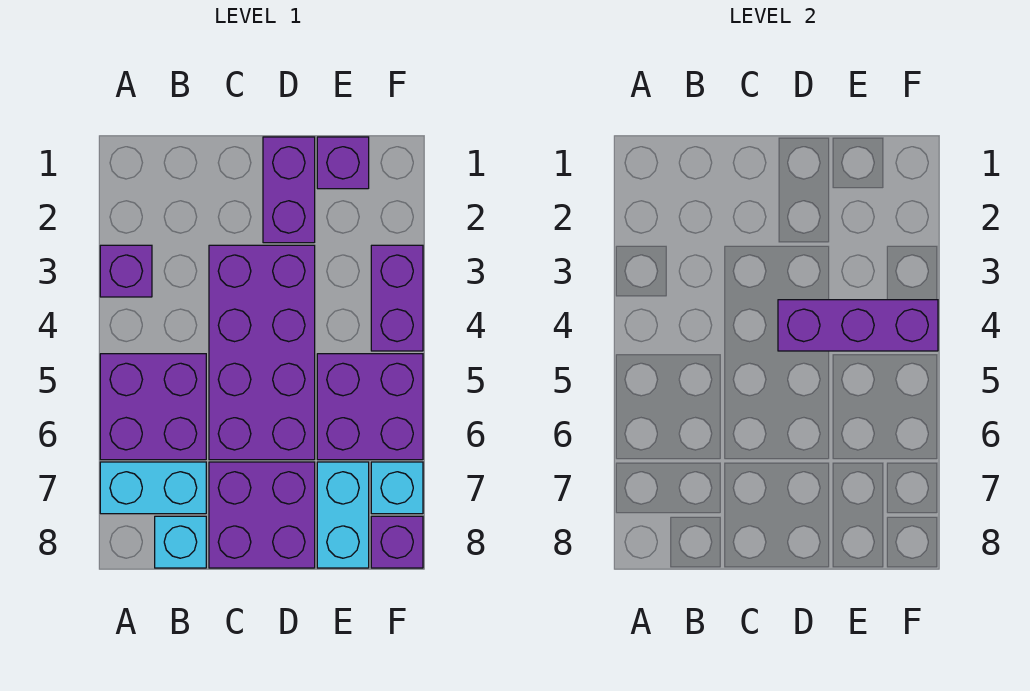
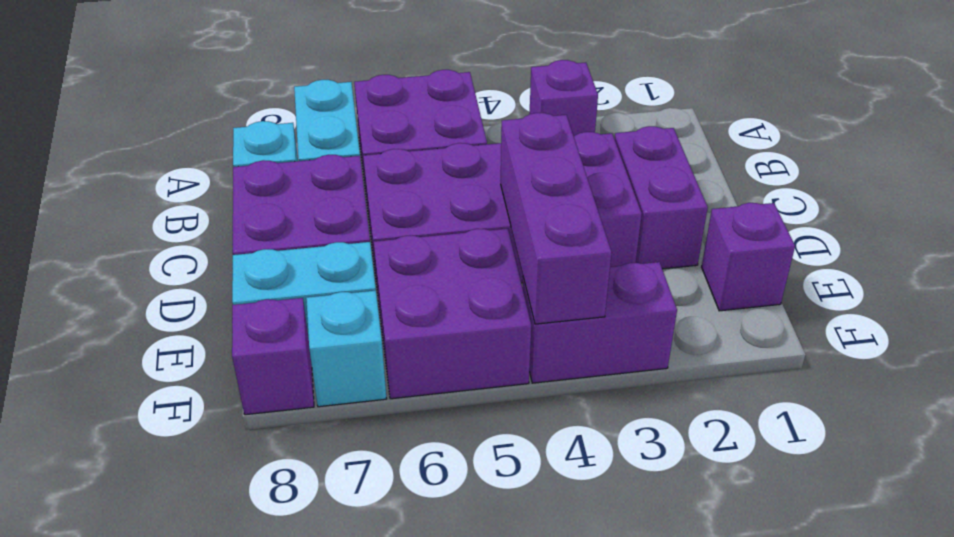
purple brick D1:D2 level 1 -> purple brick C2:D2 level 1

